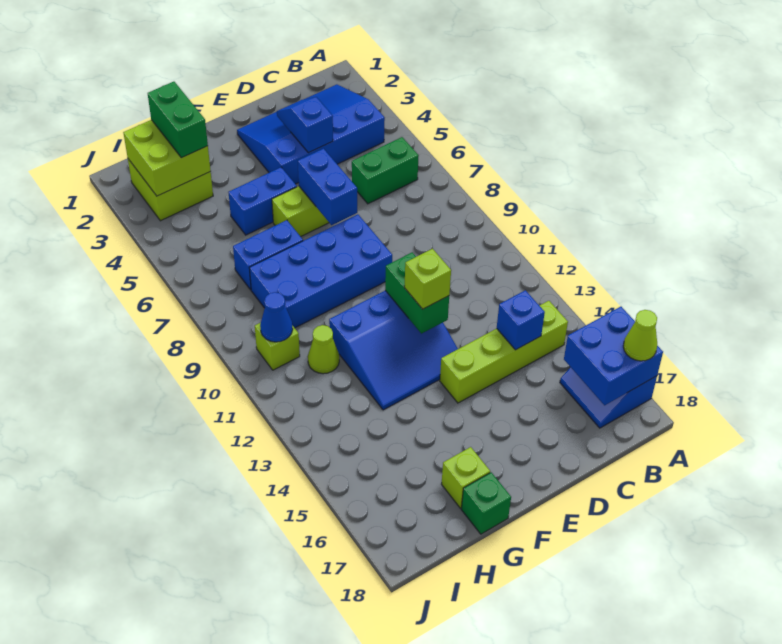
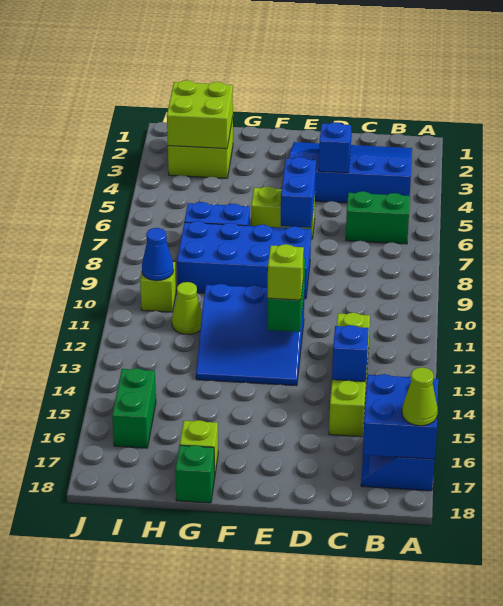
lime brick B14:E14 level 1 -> lime brick C12:C15 level 1
blue brick F5:G5 level 1 -> none
green brick H2:H3 level 3 -> green brick I15:I16 level 1

